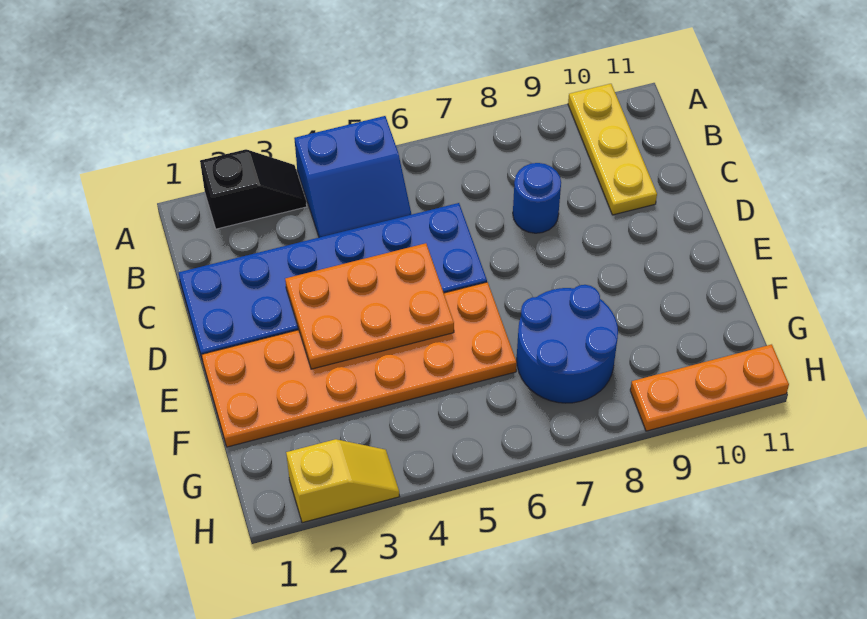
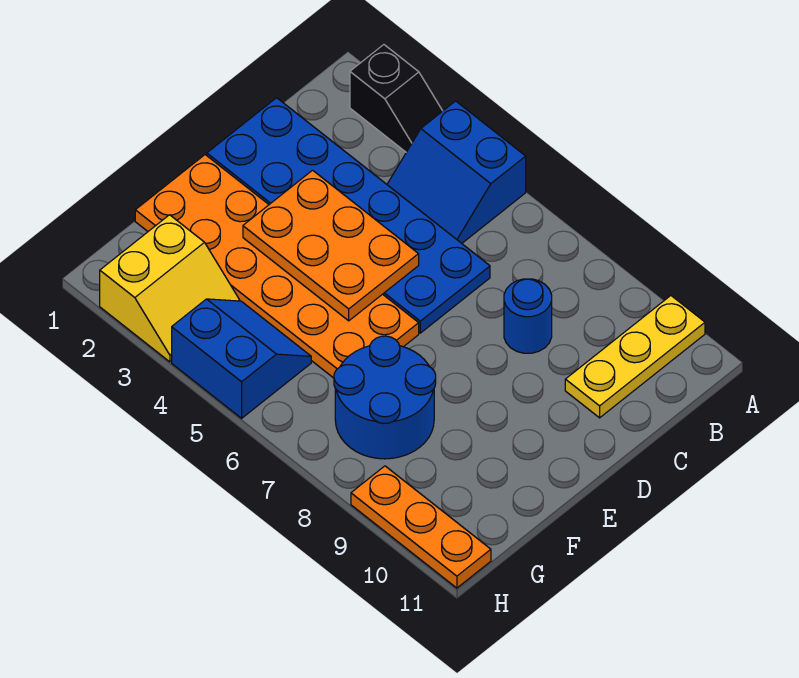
none -> blue slope G4:H5 level 1 top H
yellow slope H2:H3 level 1 top 2 -> yellow slope G2:H3 level 1 top 2

